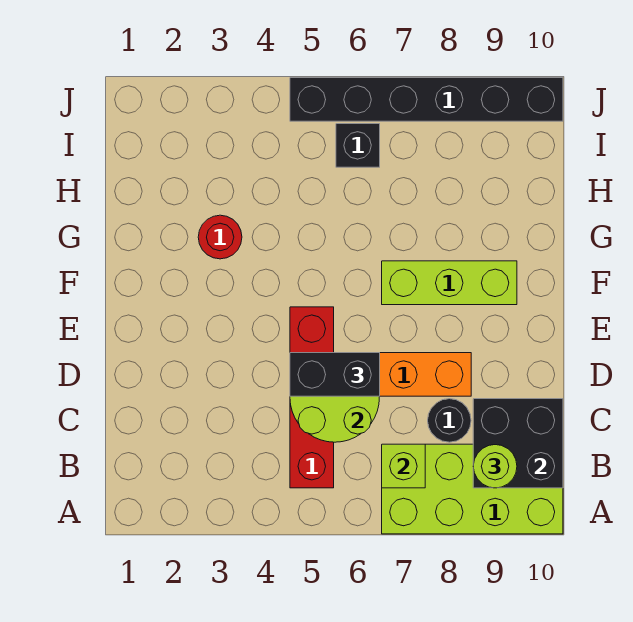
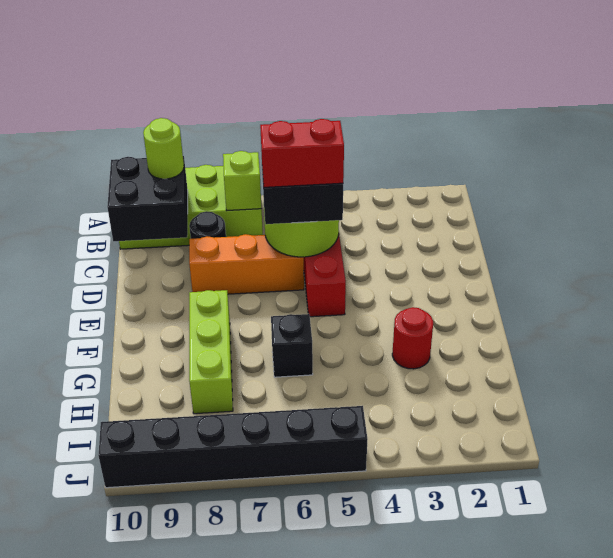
none -> red brick D5:D6 level 4
lime brick F7:F9 level 1 -> lime brick F8:H8 level 1
black brick I6 level 1 -> black brick G6 level 1

